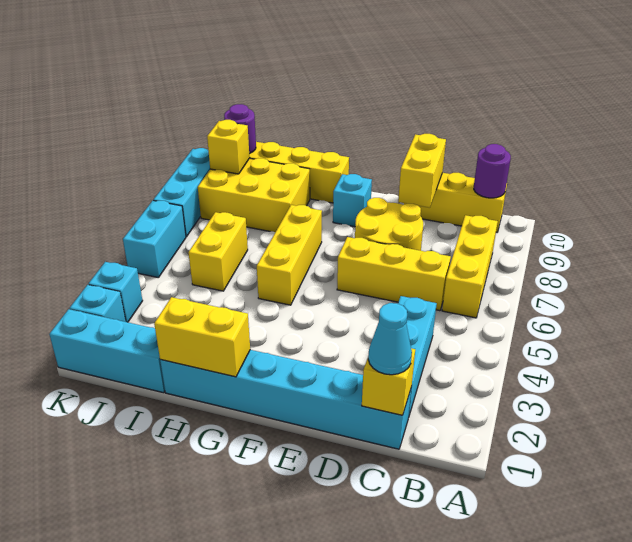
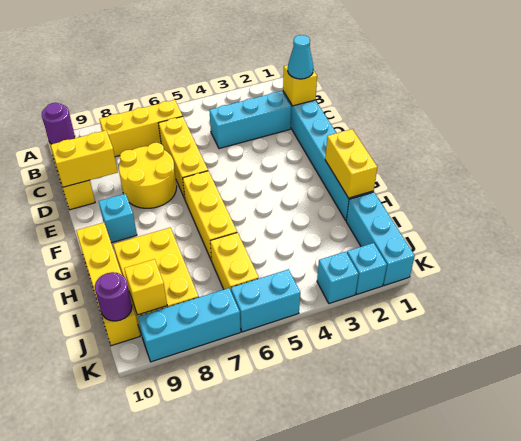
yellow brick G5:G7 level 1 -> yellow brick F6:H6 level 1
yellow brick I5:I6 level 1 -> yellow brick I6:J6 level 1

